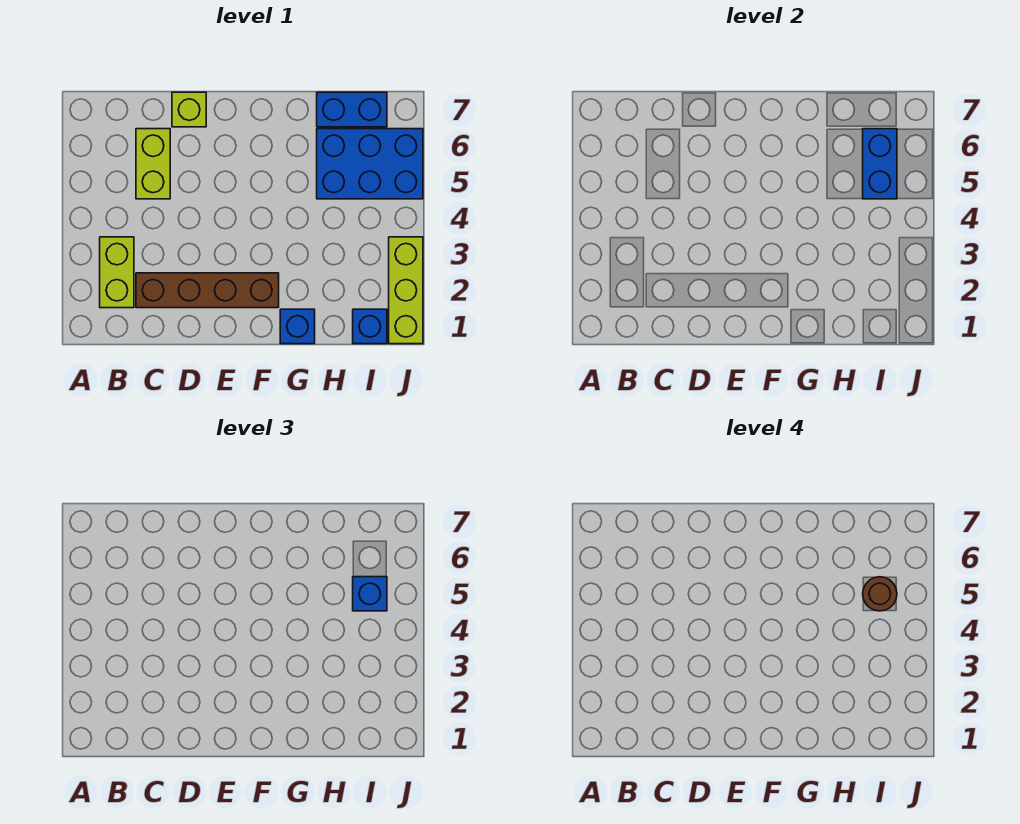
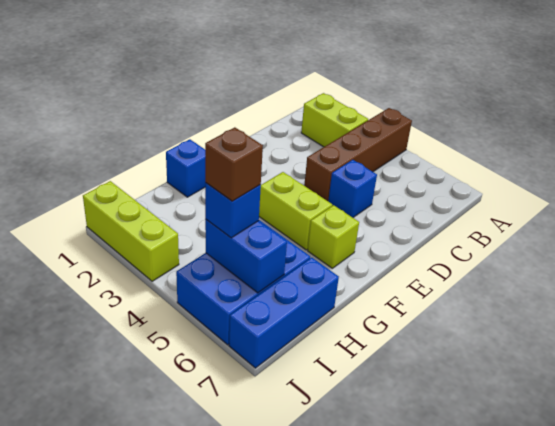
brown brick C2:F2 level 1 -> brown brick A4:D4 level 1
lime brick C5:C6 level 1 -> lime brick F4:F5 level 1
lime brick D7 level 1 -> lime brick F6 level 1
blue brick H7:I7 level 1 -> blue brick H7:J7 level 1
blue brick I1 level 1 -> blue brick D5 level 1
brown round brick I5 level 4 -> brown brick I5 level 4

